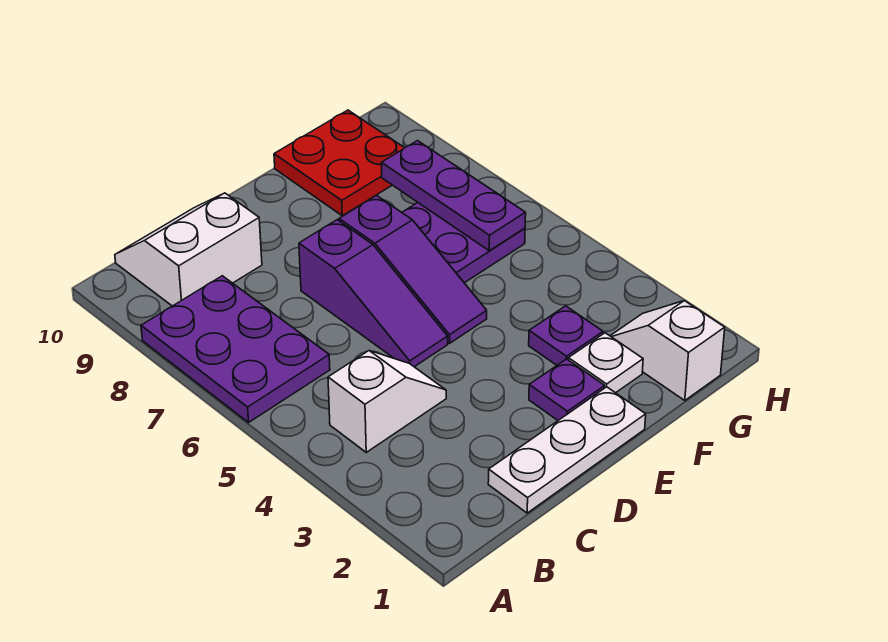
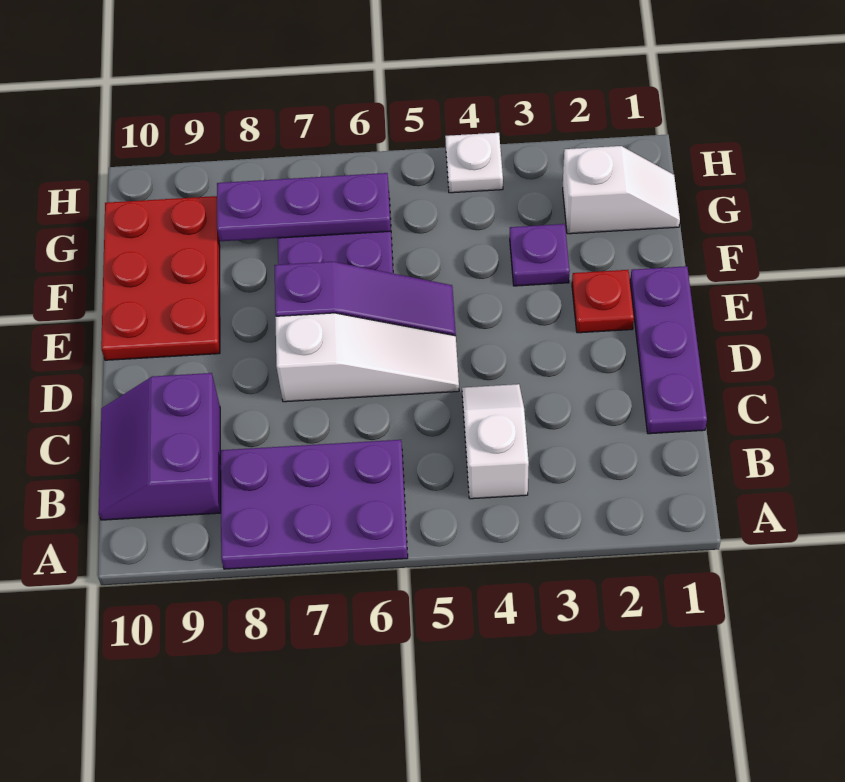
white slope B9:C10 level 1 top 9 -> purple slope B9:C10 level 1 top 9
white plate C1:E1 level 1 -> purple plate C1:E1 level 1
purple slope D5:D7 level 1 top 7 -> white slope D5:D7 level 1 top 7
purple plate E2 level 1 -> red plate E2 level 1
white plate F2 level 1 -> white plate H4 level 1
red plate F9:G10 level 1 -> red plate E9:G10 level 1
white slope G1:G2 level 1 top 1 -> white slope G1:G2 level 1 top 2

